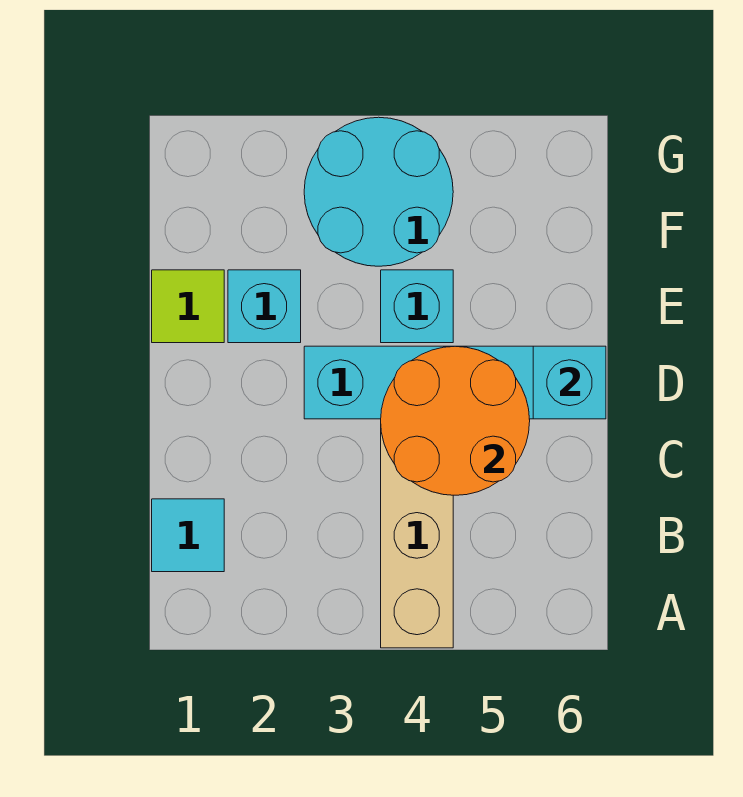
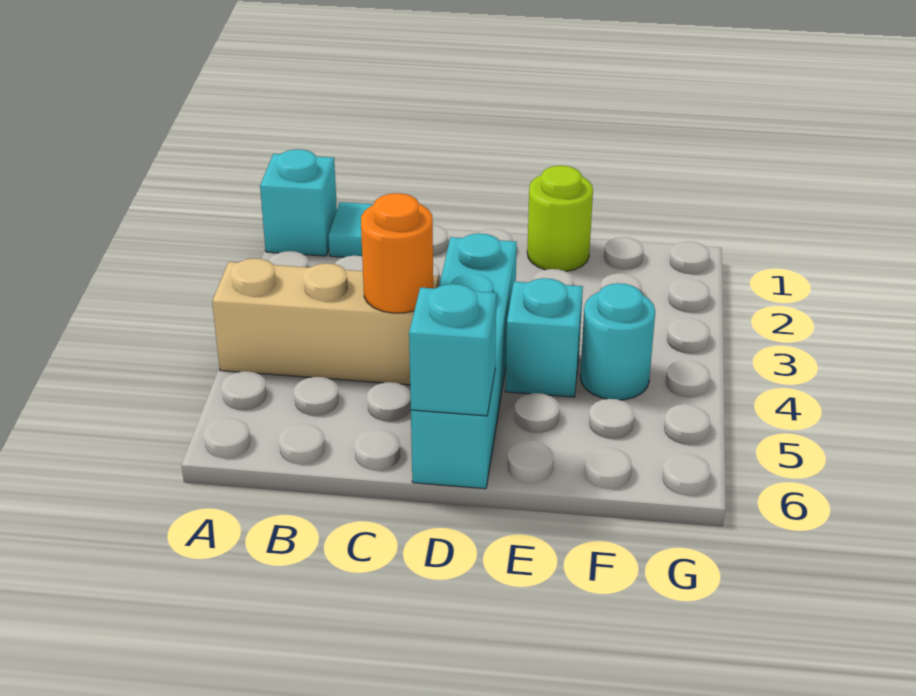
orange round brick C4:D5 level 2 -> orange round brick C4 level 2
lime tile E1 level 1 -> lime round brick E1 level 1
cyan brick E2 level 1 -> cyan brick A1 level 1
cyan round brick F3:G4 level 1 -> cyan round brick F4 level 1

